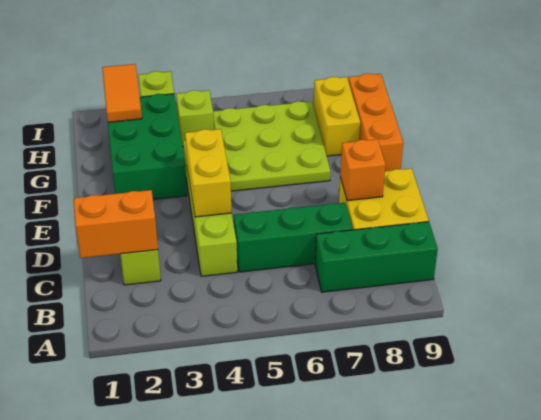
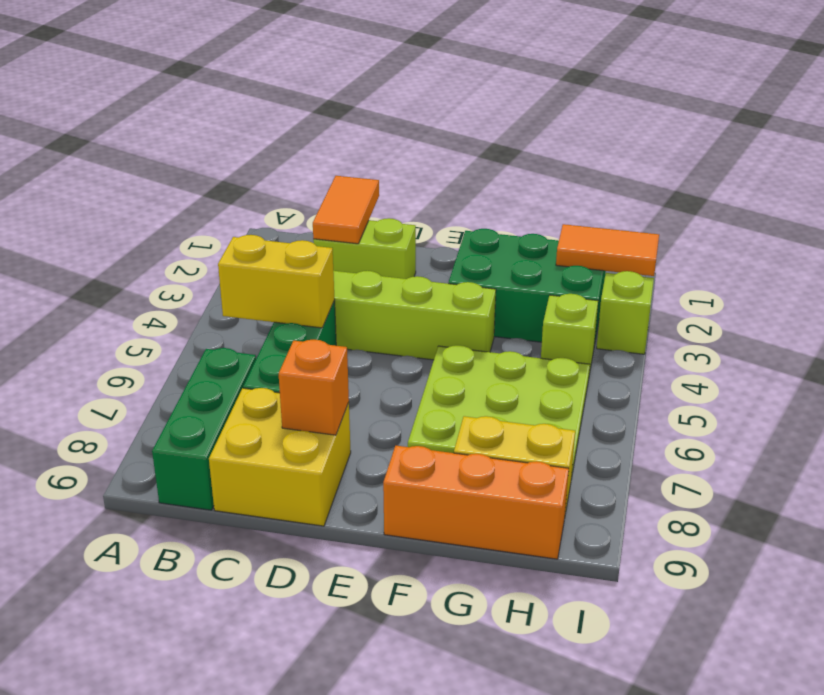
orange brick C1:C2 level 2 -> orange tile C1:C2 level 2
yellow brick D4:E4 level 2 -> yellow brick B5:C5 level 2

